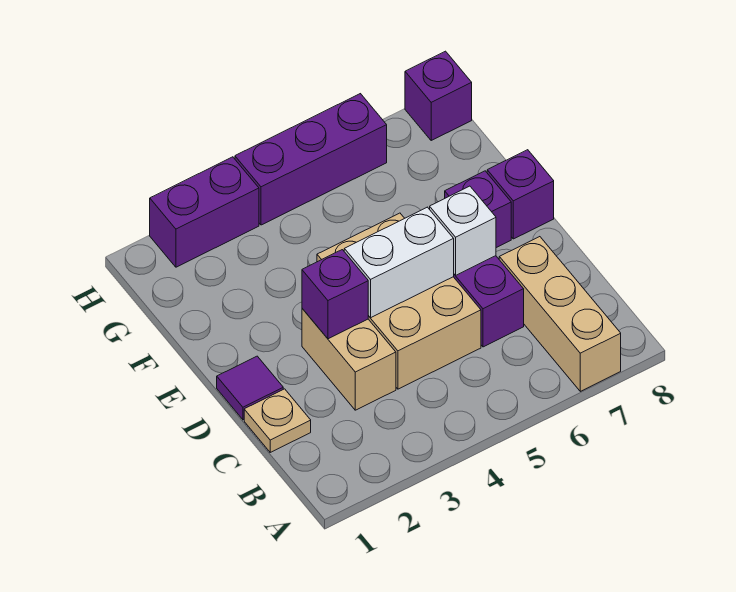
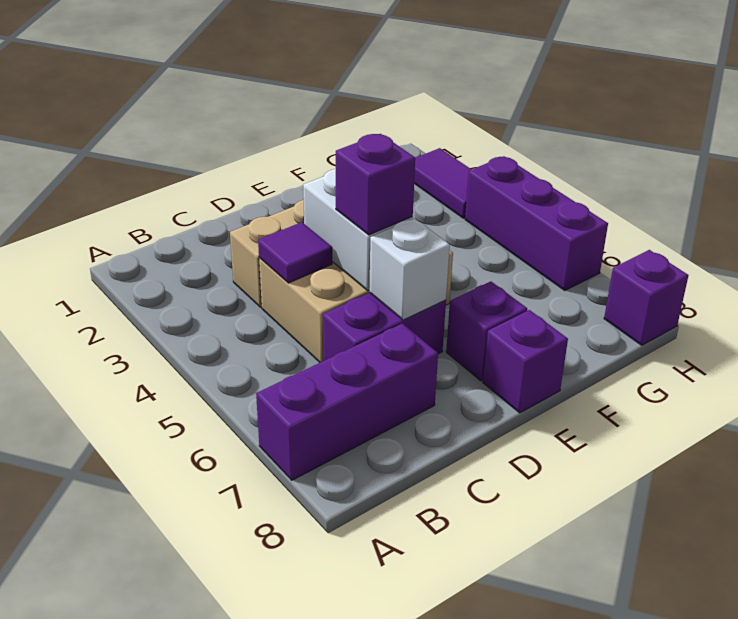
tan brick A7:C7 level 1 -> purple brick A7:C7 level 1
tan plate C1 level 1 -> none
purple tile D1 level 1 -> purple tile C4 level 2
purple brick D3 level 2 -> purple brick D5 level 3
purple brick H2:H3 level 1 -> purple tile H2:H3 level 1

